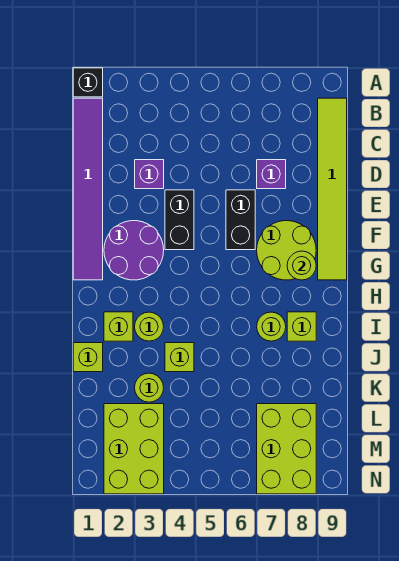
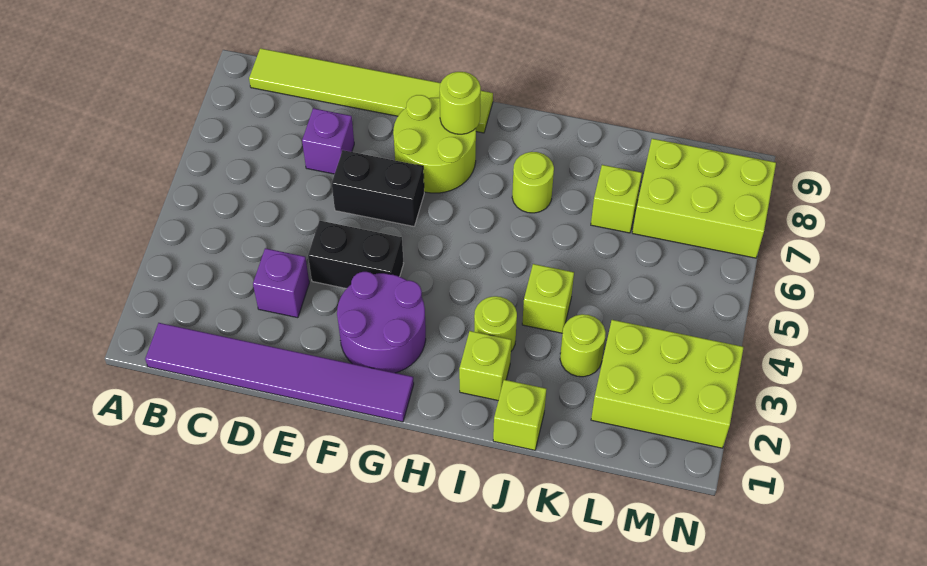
black brick A1 level 1 -> none
lime brick I8 level 1 -> lime brick K7 level 1

